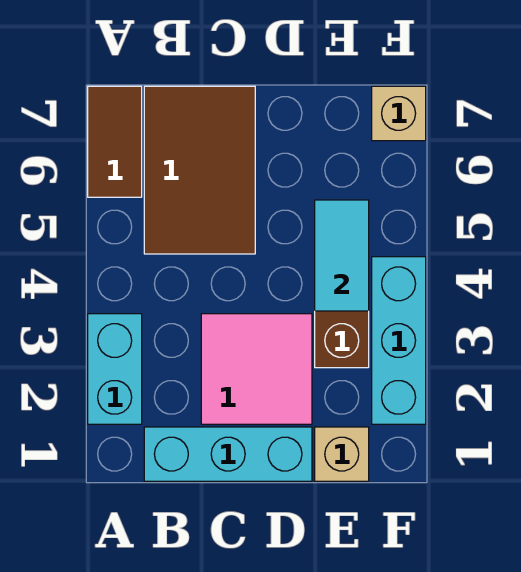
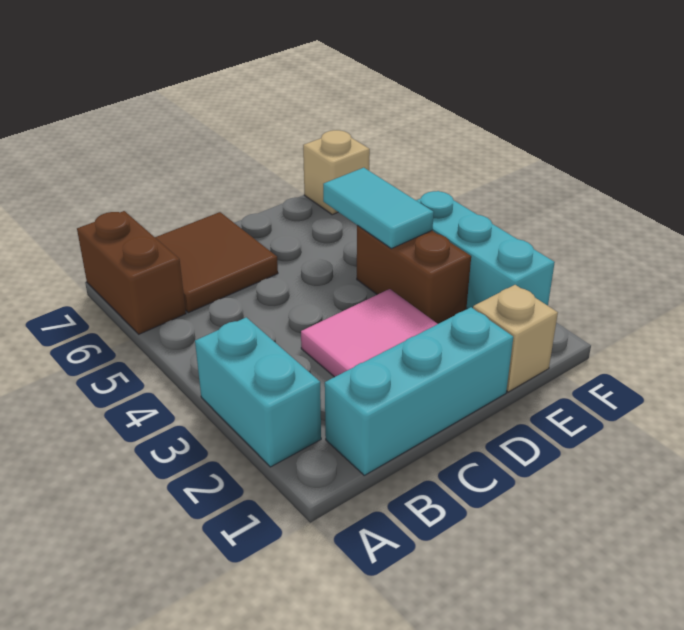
brown tile A6:A7 level 1 -> brown brick A6:A7 level 1
brown tile B5:C7 level 1 -> brown tile B6:C7 level 1

